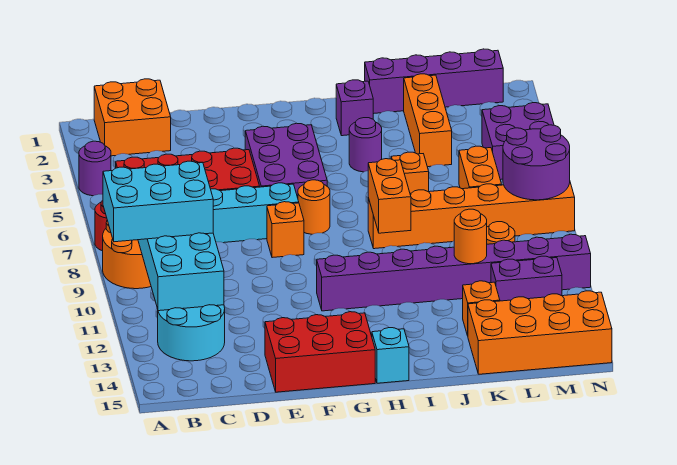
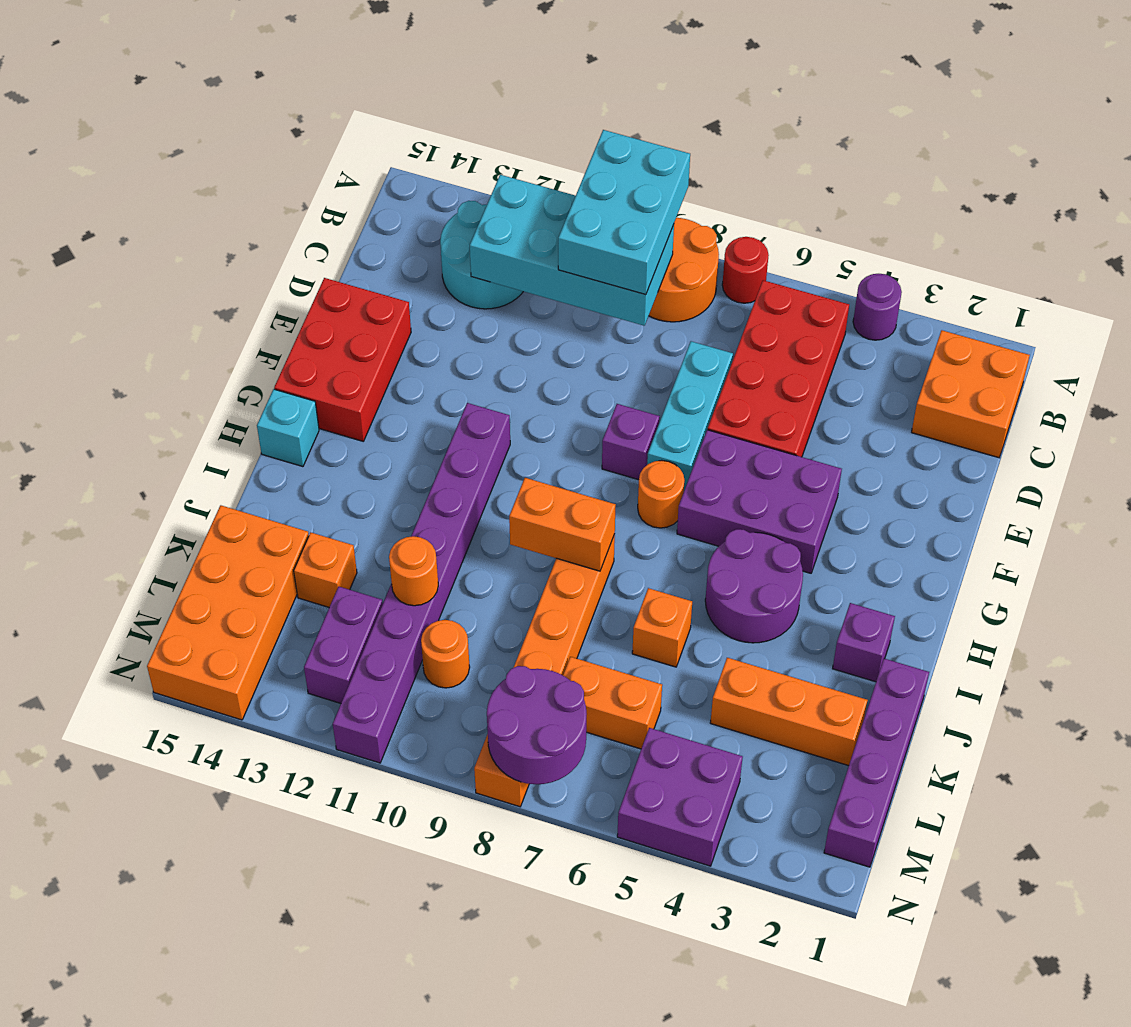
orange brick F8 level 1 -> purple brick F8 level 1
purple round brick I4 level 1 -> purple round brick H4:I5 level 1

